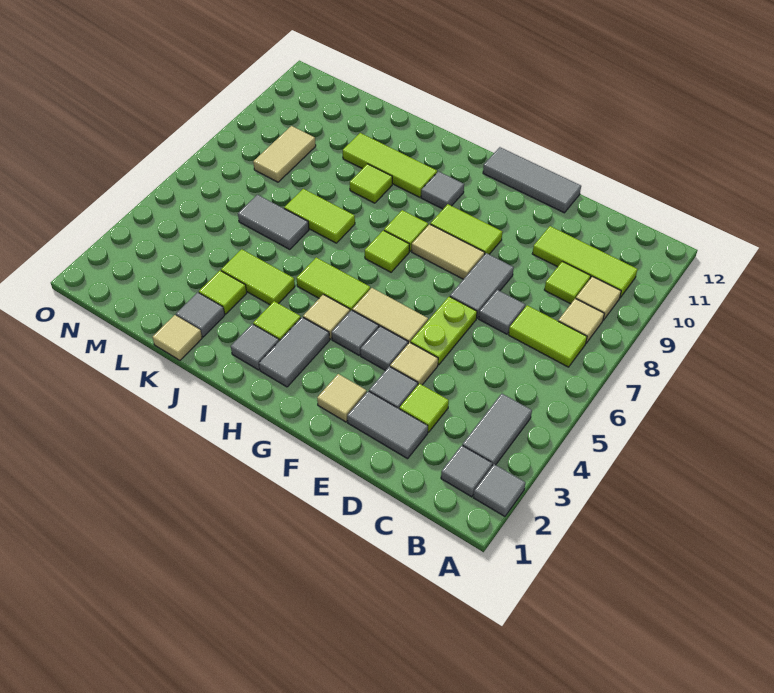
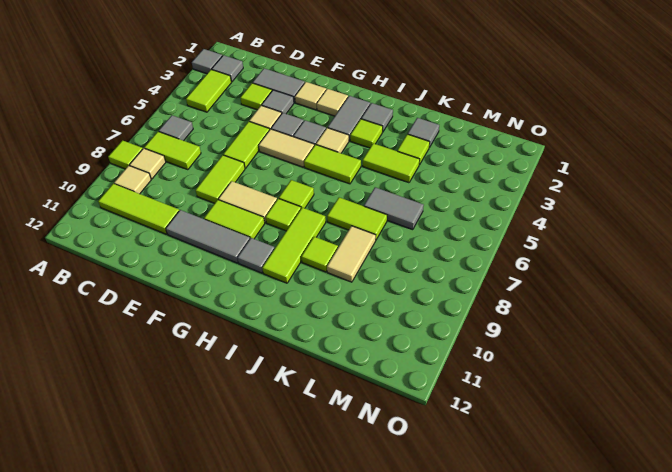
grey tile B3:B4 level 1 -> lime tile B3:B4 level 1
lime tile C9 level 1 -> lime tile A8 level 1
grey tile D7 level 1 -> grey tile B6 level 1
lime plate E5:E6 level 1 -> lime tile E5:E6 level 1
grey tile E7:E8 level 1 -> lime tile E7:E8 level 1
grey tile E12:G12 level 1 -> grey tile E10:G10 level 1
lime tile I10:K10 level 1 -> lime tile I8:I10 level 1
tan tile K1 level 1 -> tan tile G2 level 1
tan tile M8:M9 level 1 -> tan tile K8:K9 level 1

